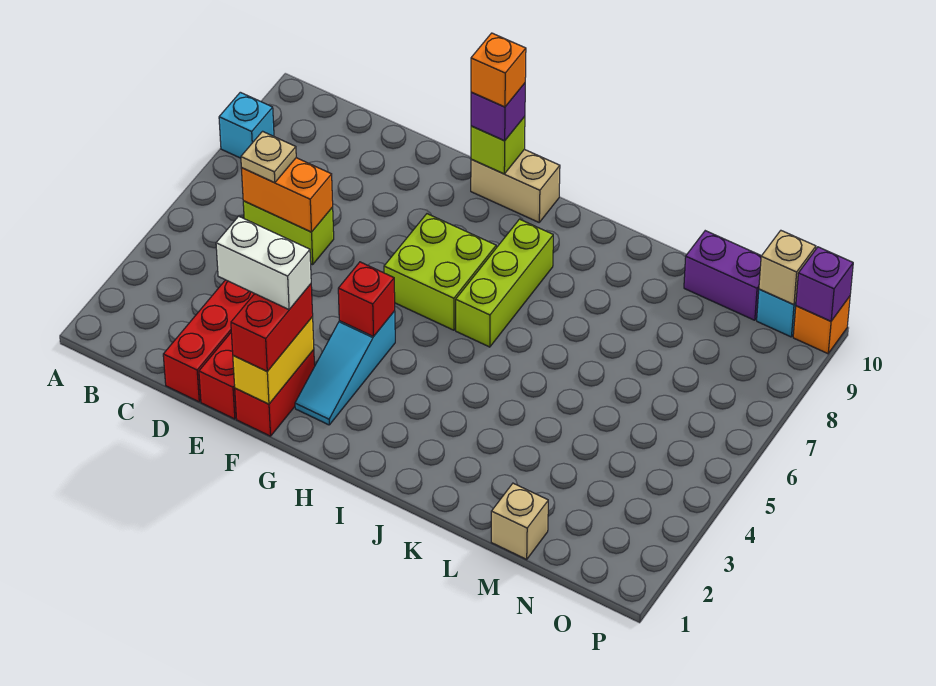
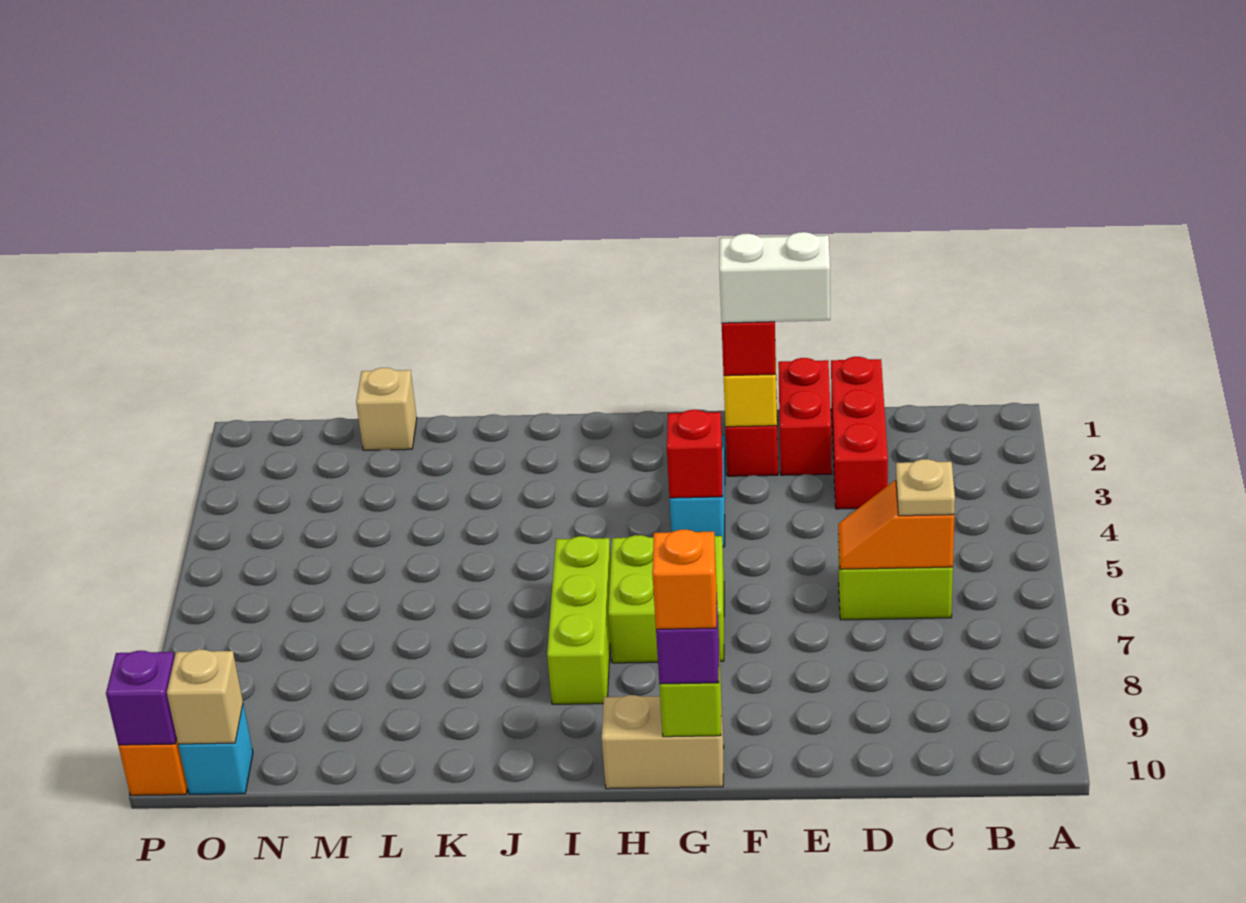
cyan brick A8 level 1 -> none
orange brick C6:D6 level 2 -> orange slope C6:D6 level 2 top C
purple brick M10:N10 level 1 -> none

